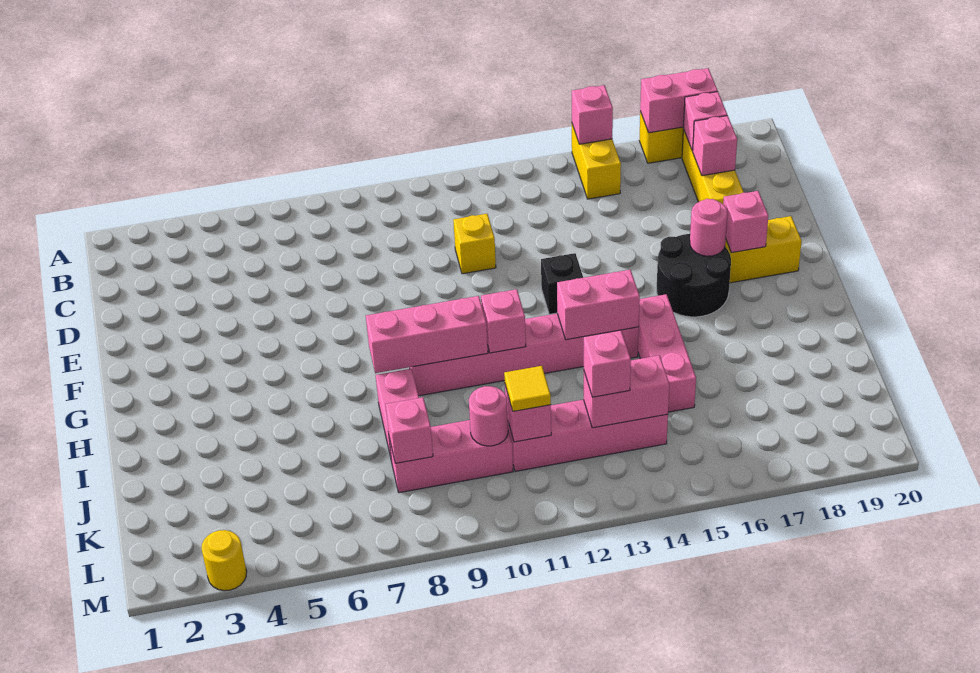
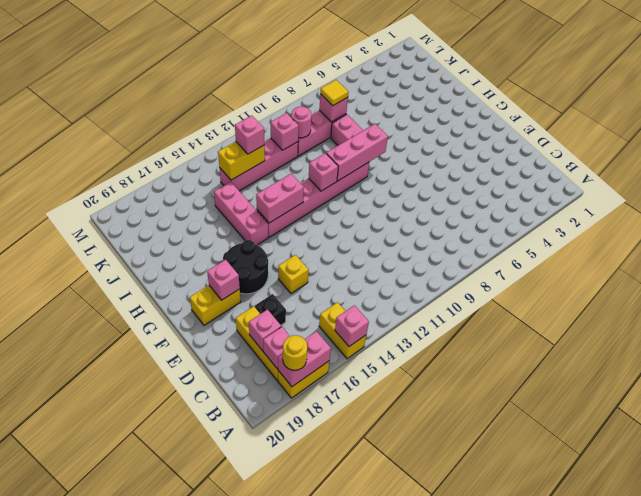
yellow brick D11 level 1 -> yellow brick E15 level 1
black brick F13 level 1 -> black brick D17 level 1
pink round brick F17 level 2 -> none
yellow tile K11 level 3 -> yellow tile K8 level 3
pink brick K13:K14 level 2 -> yellow brick K13:K14 level 2
yellow round brick M3 level 1 -> yellow round brick A18 level 3

